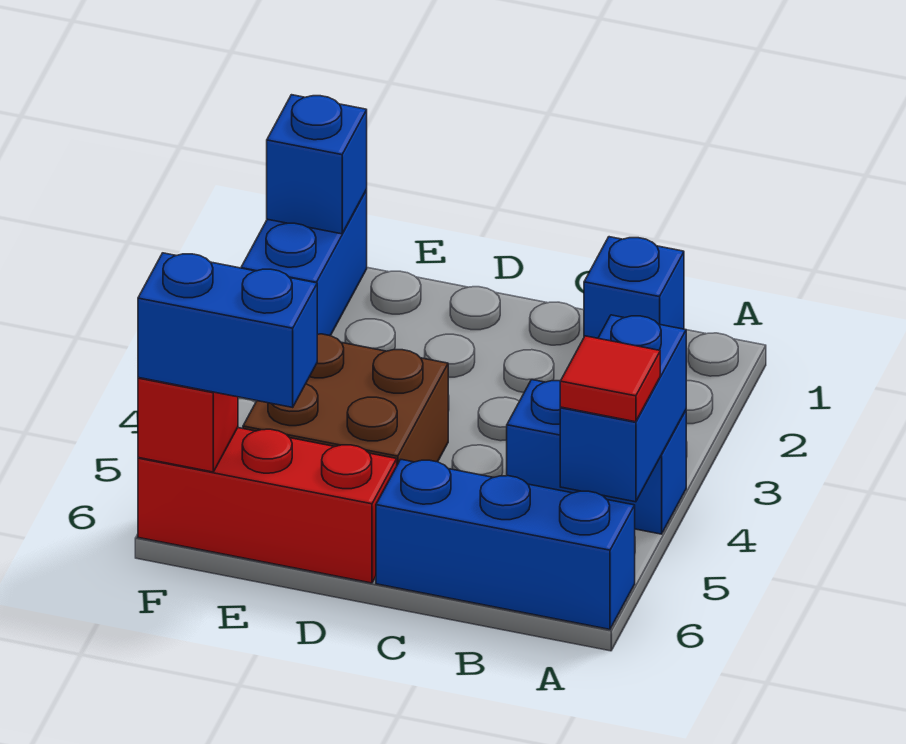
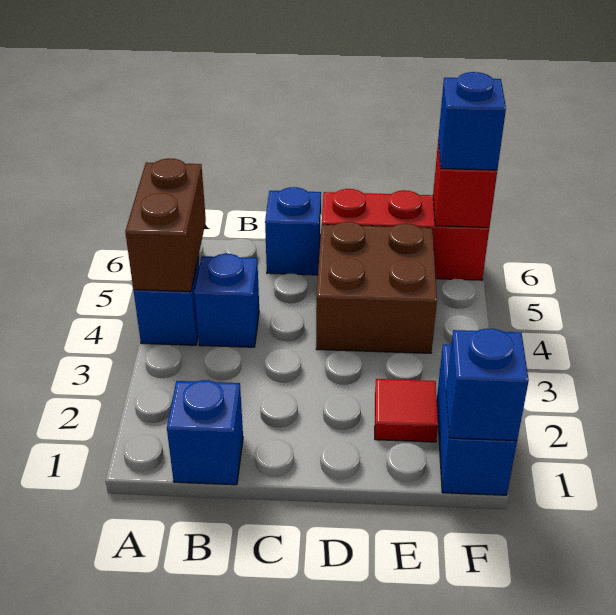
blue brick A4:A5 level 2 -> brown brick A4:A5 level 2
red tile A5 level 3 -> red tile E2 level 1
blue brick A6:C6 level 1 -> blue brick C6 level 1
blue brick E6:F6 level 3 -> blue brick F6 level 3

